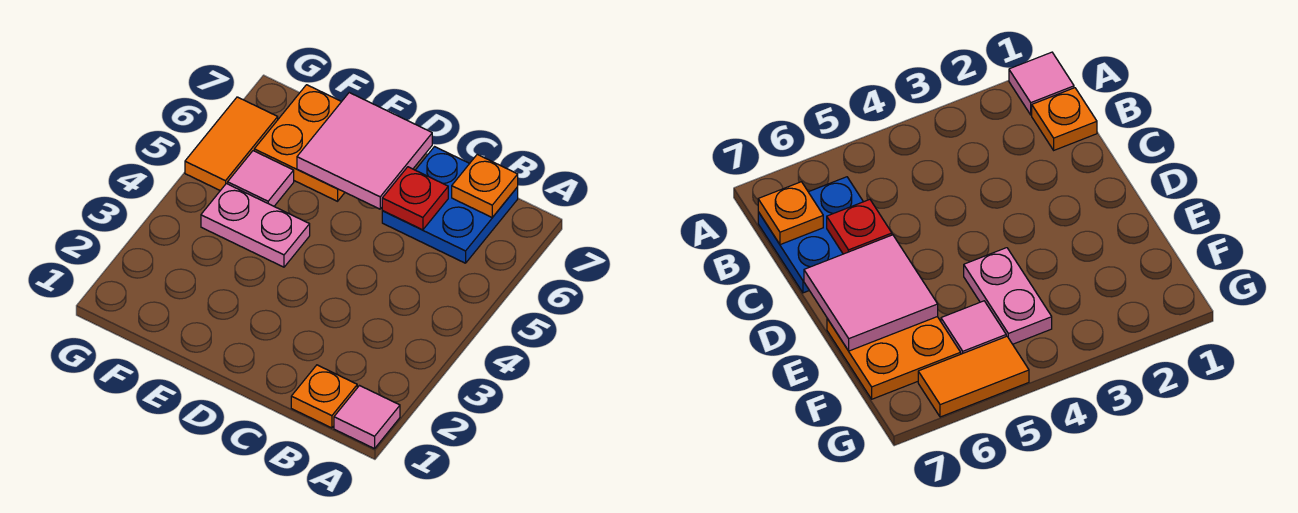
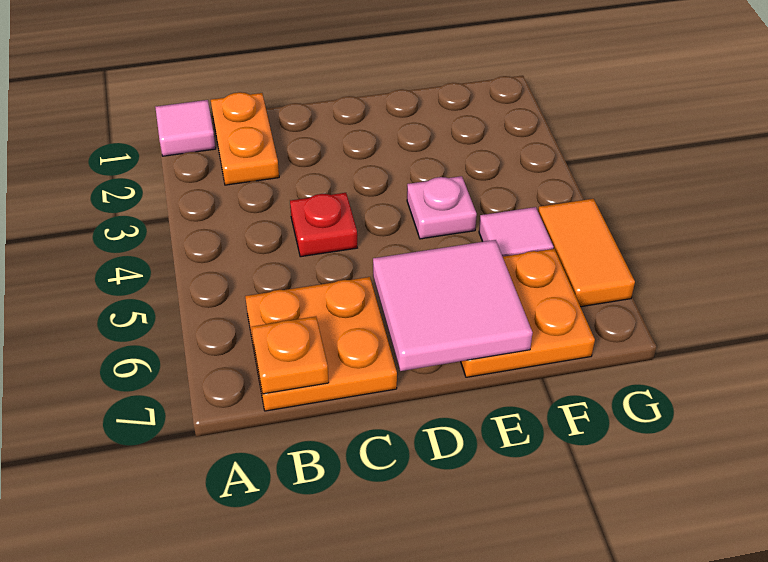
orange plate B1 level 1 -> orange plate B1:B2 level 1
blue plate B6:C7 level 1 -> orange plate B6:C7 level 1
red plate C6 level 2 -> red plate C4 level 1
pink plate E4:F4 level 1 -> pink plate E4 level 1

